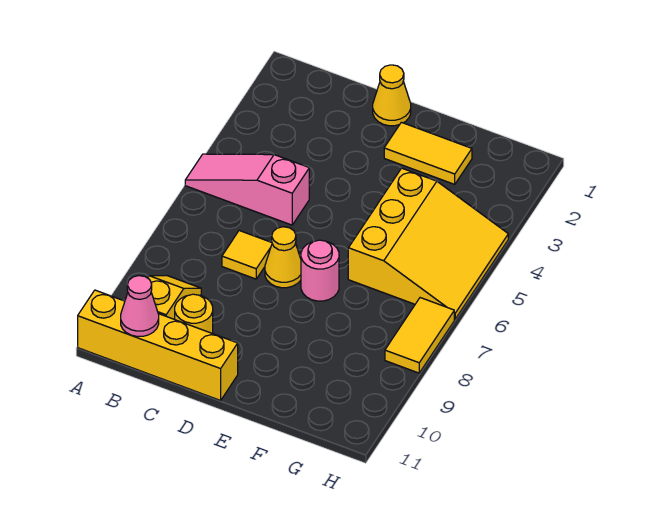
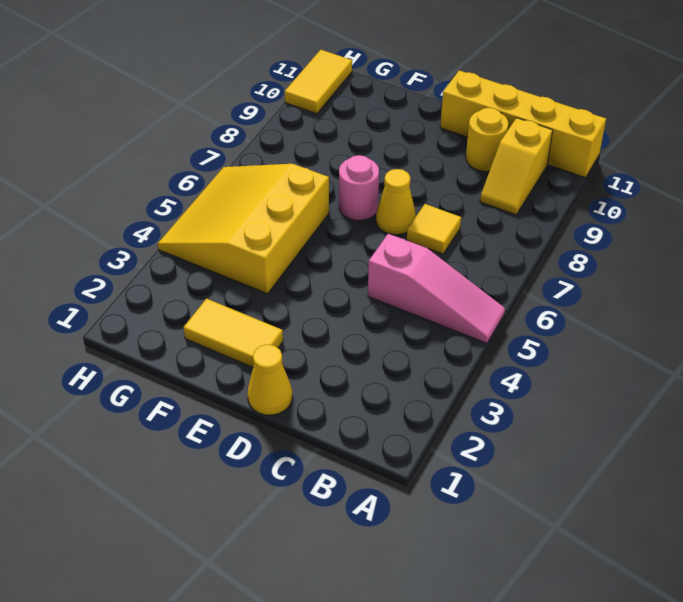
pink cone B11 level 2 -> none
yellow tile H7:H8 level 1 -> yellow tile H10:H11 level 1

